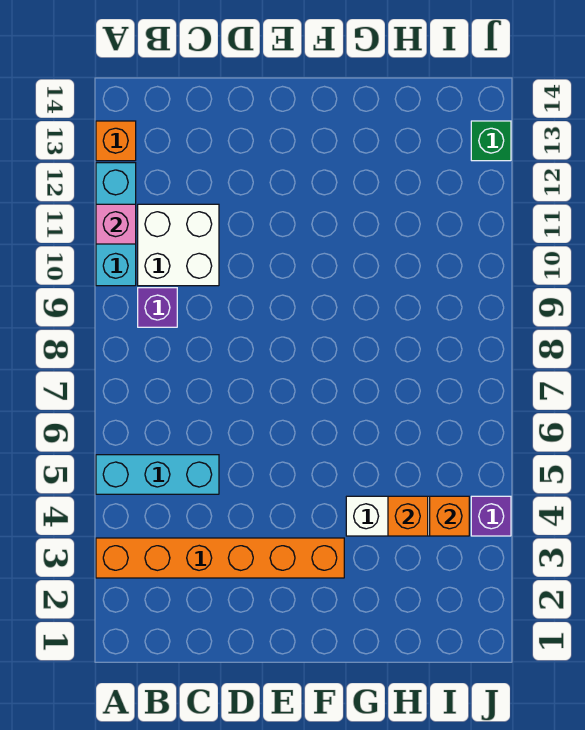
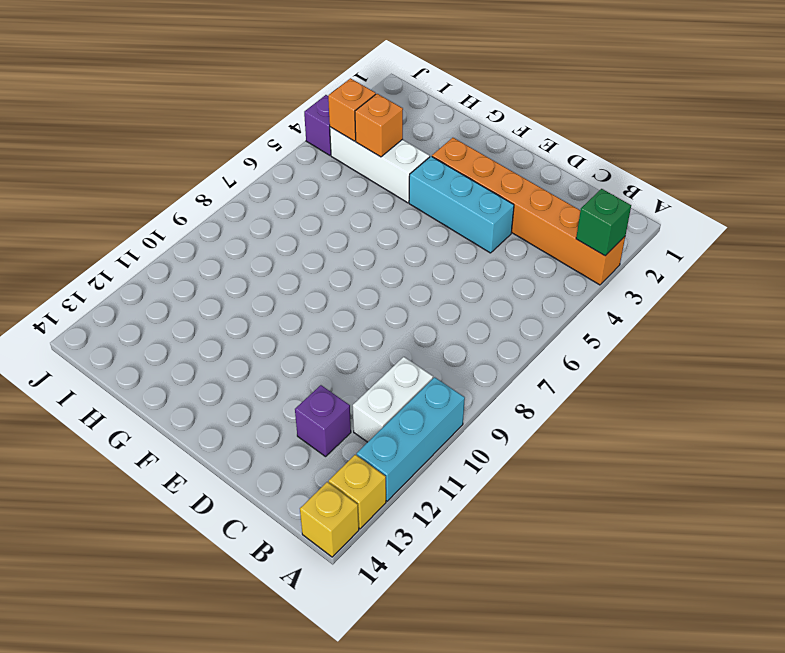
cyan brick A5:C5 level 1 -> cyan brick D4:F4 level 1
pink brick A11 level 2 -> none
orange brick A13 level 1 -> yellow brick A13 level 1
none -> yellow brick A14 level 1
purple brick B9 level 1 -> purple brick C12 level 1
white brick B10:C11 level 1 -> white brick B10:B11 level 1
green brick J13 level 1 -> green brick A3 level 2

